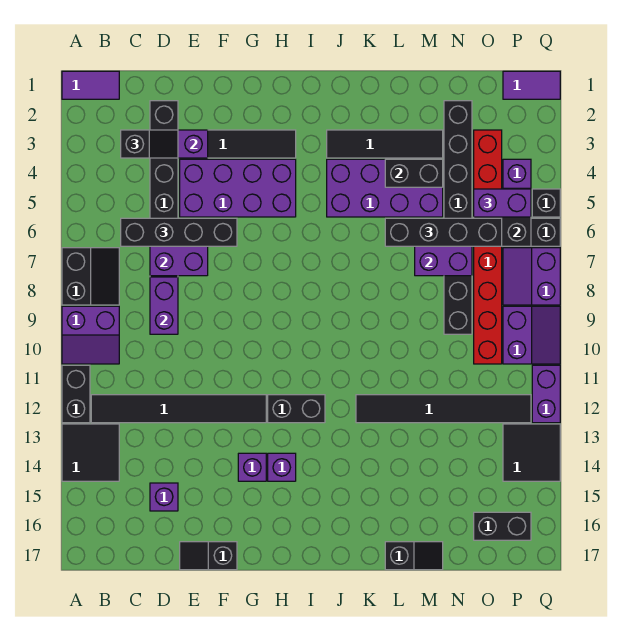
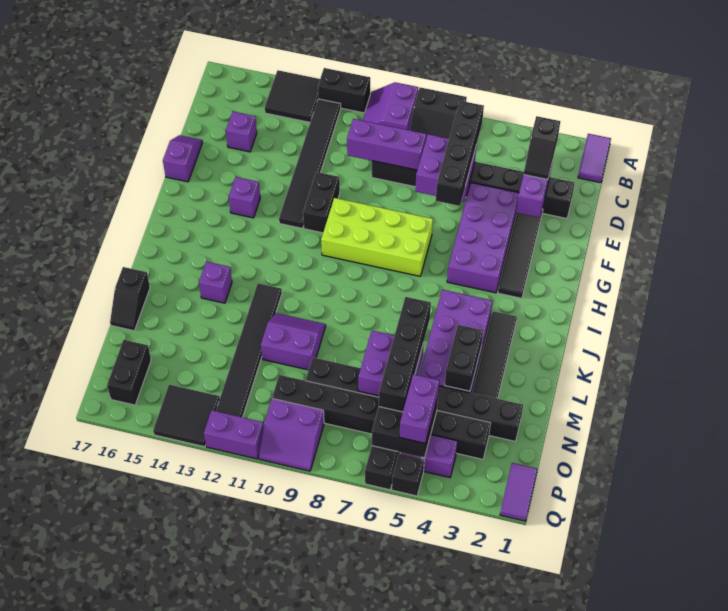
purple brick D8:D9 level 2 -> purple brick D8:D10 level 2
black slope E17:F17 level 1 top F -> purple slope E17:F17 level 1 top F
none -> lime brick G7:H10 level 1
black brick H12:I12 level 1 -> black brick F11:G11 level 1
purple brick H14 level 1 -> purple brick K14 level 1
red brick O3:O10 level 1 -> black brick O3:O10 level 1
purple slope P7:Q8 level 1 top Q -> purple slope L10:M11 level 1 top M

